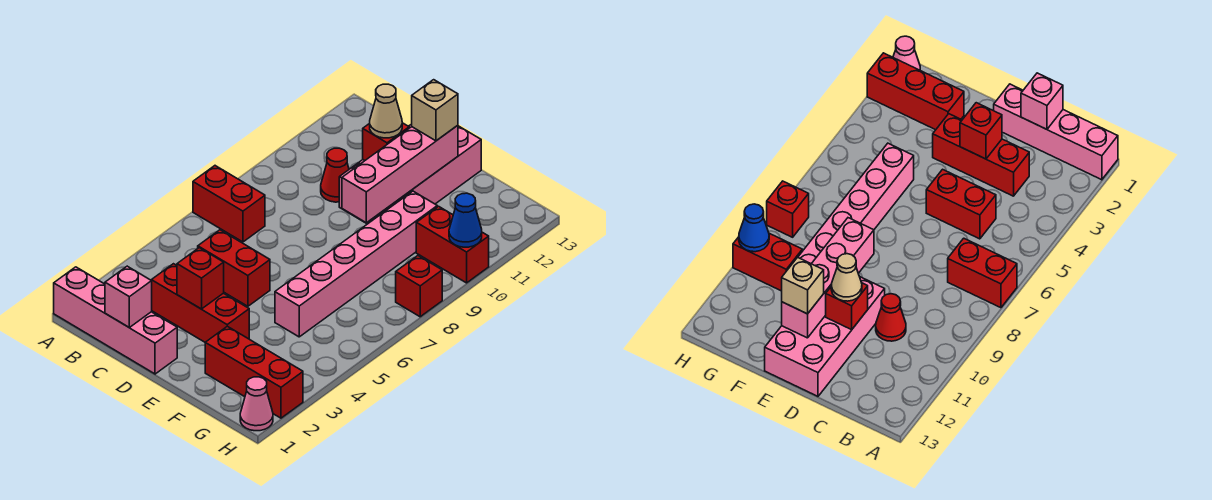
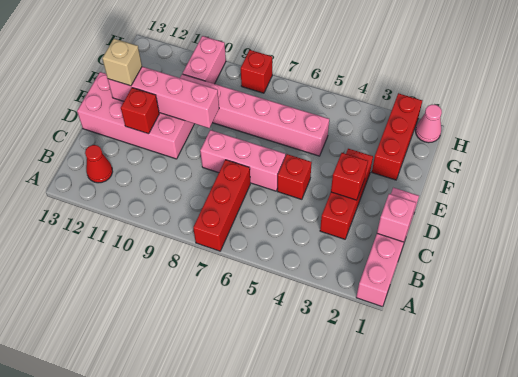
red brick A7:B7 level 1 -> red brick A7:C7 level 1
red brick C5:D5 level 1 -> red brick D5 level 1
red cone C10 level 1 -> red cone B12 level 1
none -> pink brick D6:D8 level 1
tan cone D11 level 3 -> none
red brick G10:H10 level 1 -> pink brick G10:H10 level 1
blue cone H10 level 2 -> none

